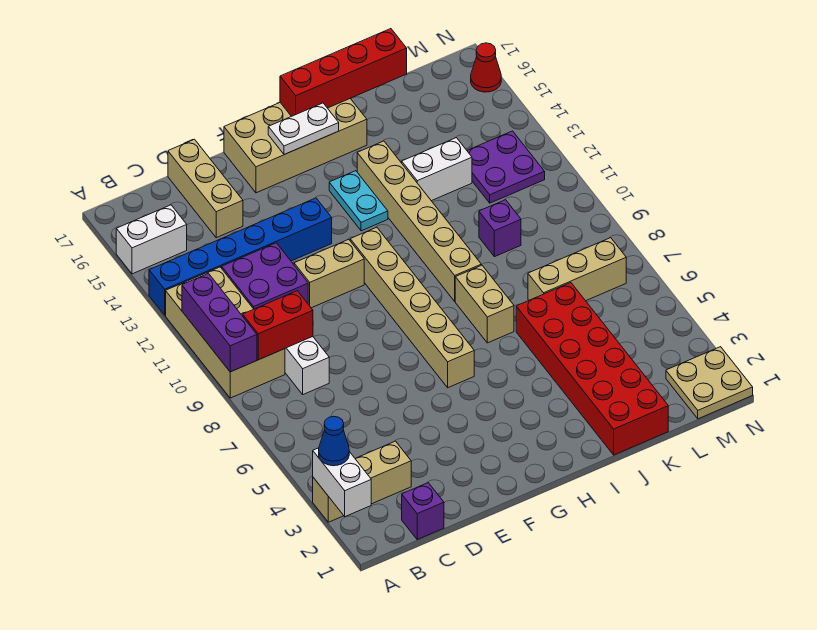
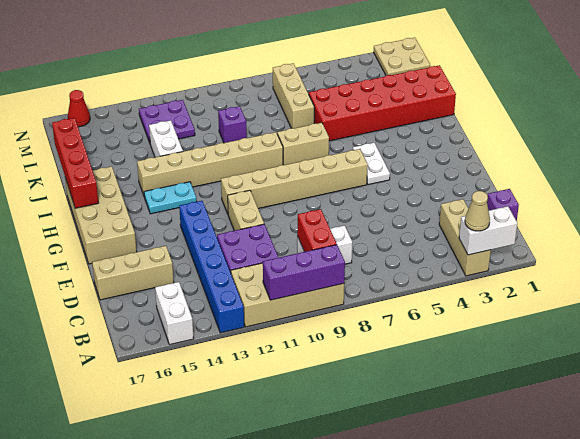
blue cone A3 level 3 -> tan cone A3 level 3
white plate G16:H16 level 2 -> white plate G5:H5 level 1

